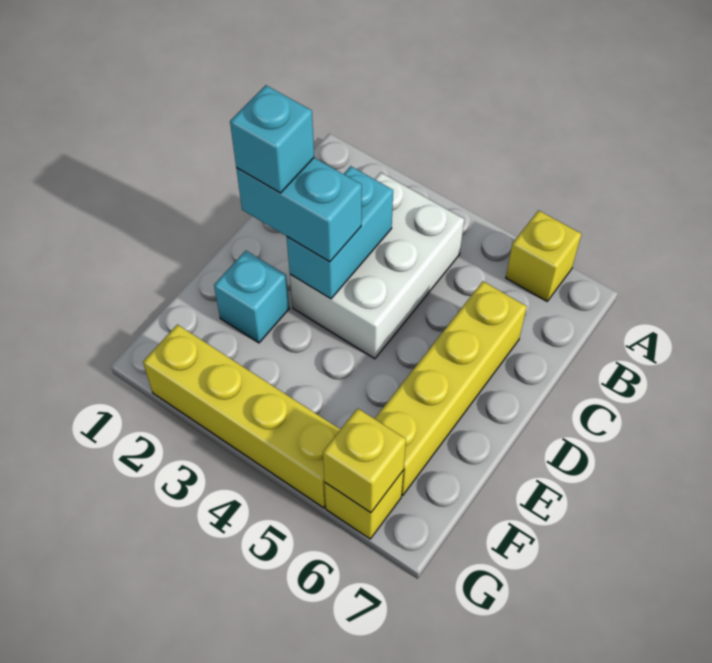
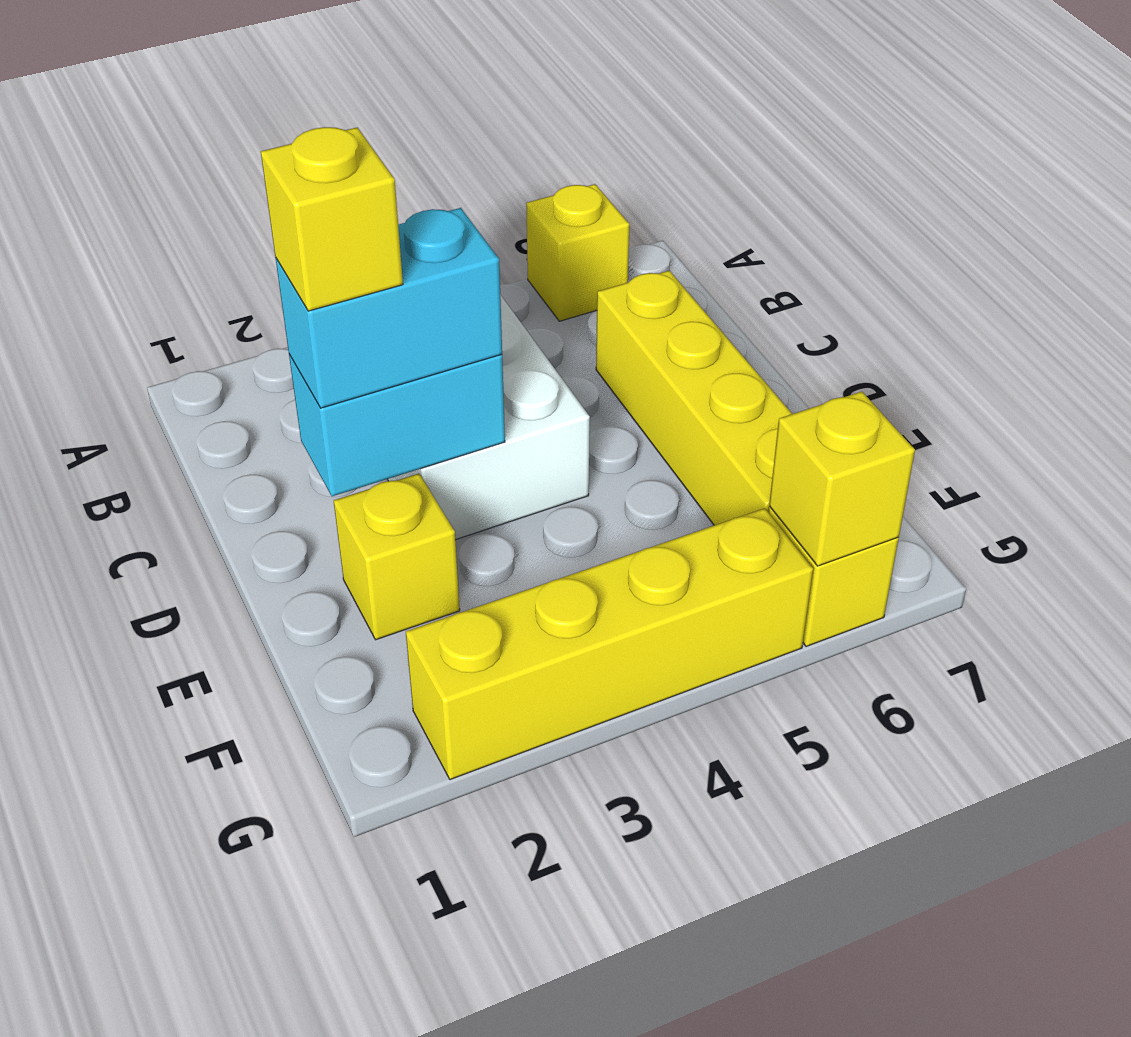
cyan brick C3:D3 level 2 -> cyan brick D2:D3 level 2
cyan brick D2 level 4 -> yellow brick D2 level 4
cyan brick E2 level 1 -> yellow brick E2 level 1

